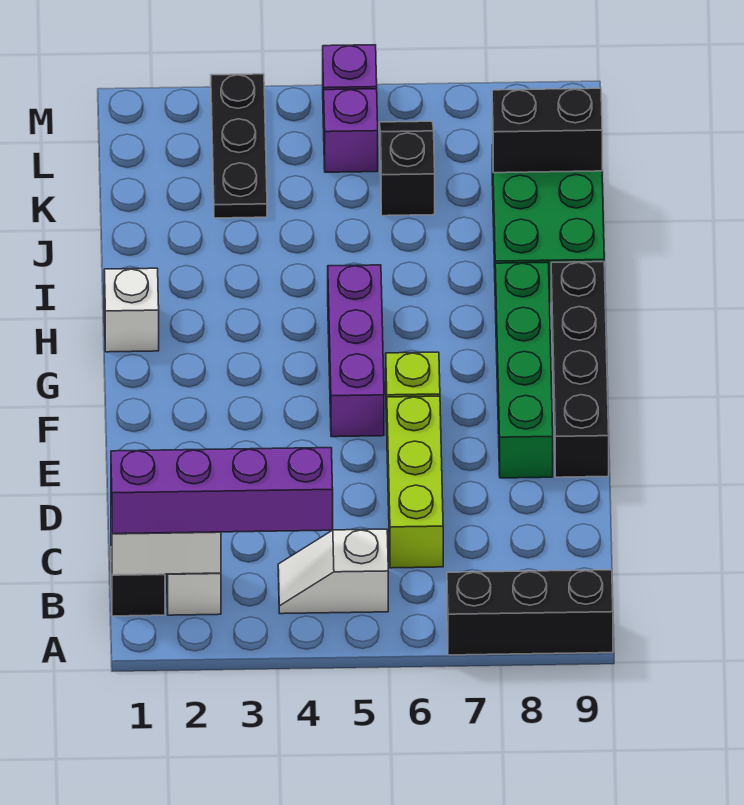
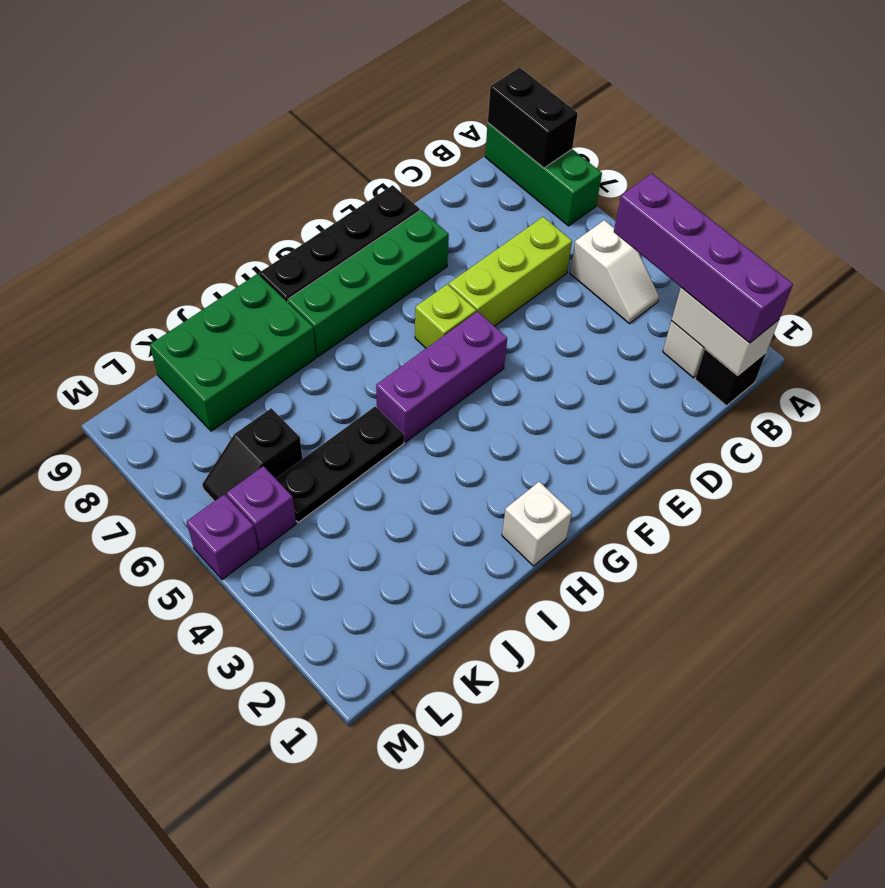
black brick A7:A9 level 1 -> green brick A7:A9 level 1
black plate K3:M3 level 1 -> black plate I5:K5 level 1
black brick K8:K9 level 2 -> black brick A8:A9 level 2

